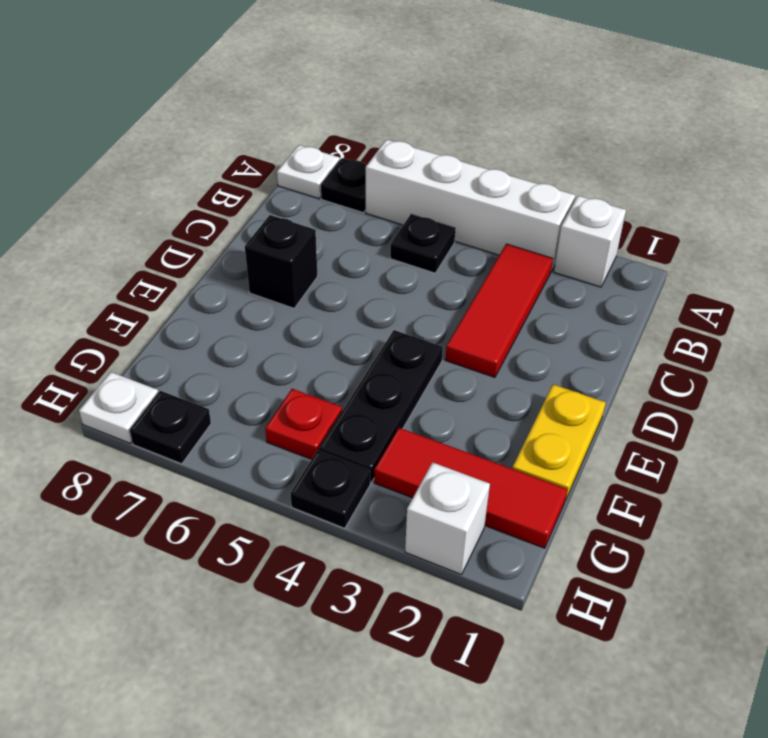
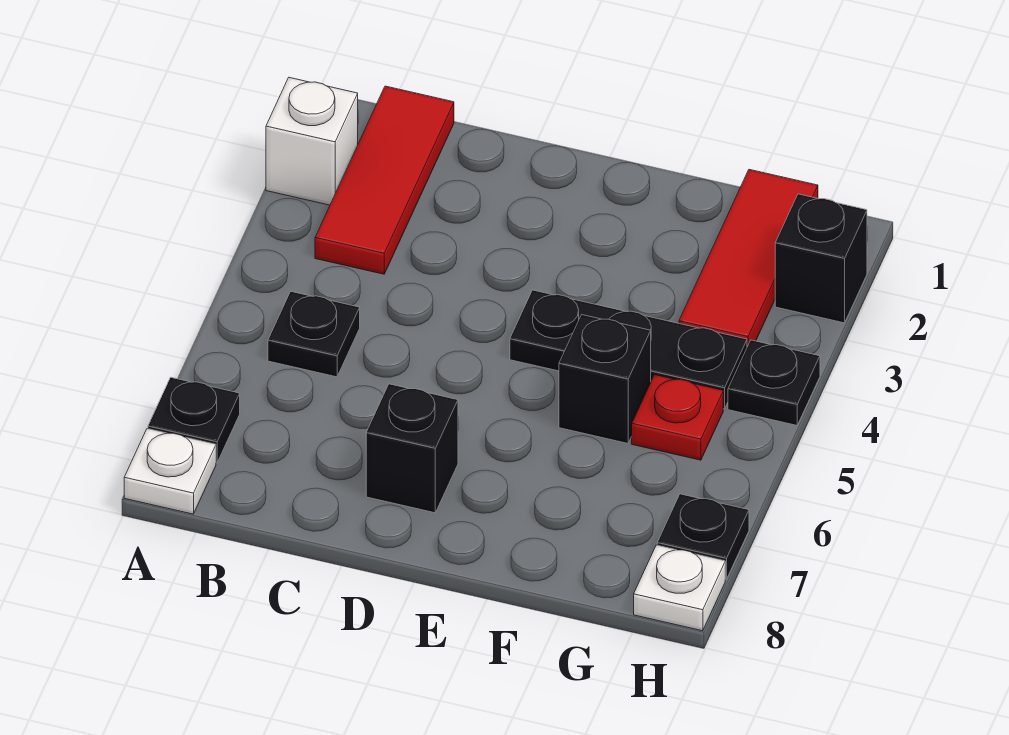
white brick A3:A6 level 1 -> none
red tile B3:D3 level 1 -> red tile B1:B3 level 1
yellow plate E1:F1 level 1 -> none
none -> black brick F5 level 1
white brick H2 level 1 -> black brick H2 level 1

